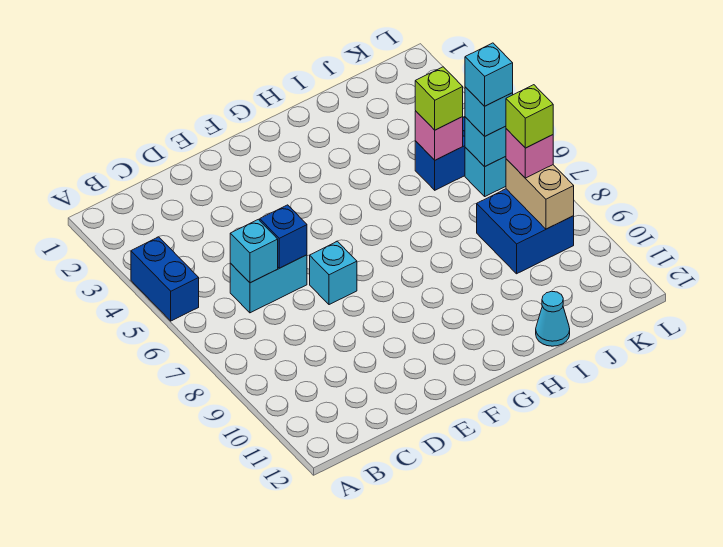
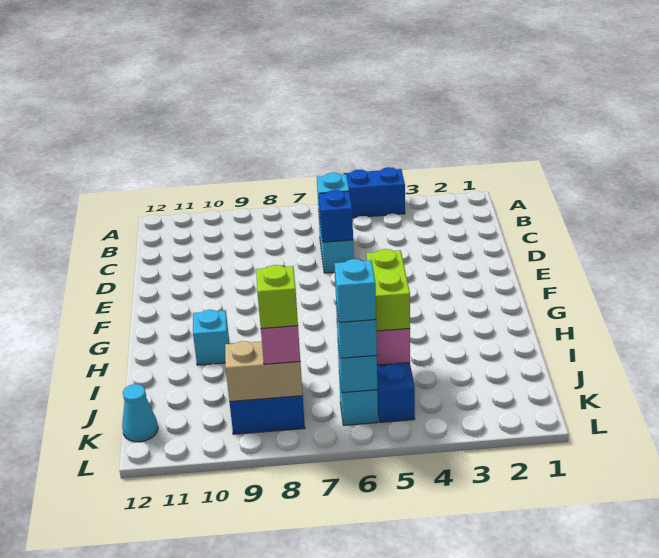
cyan brick E7 level 1 -> cyan brick H10 level 1
cyan cone I12 level 1 -> cyan cone K12 level 1
lime brick J5 level 3 -> lime brick I5:J5 level 3

